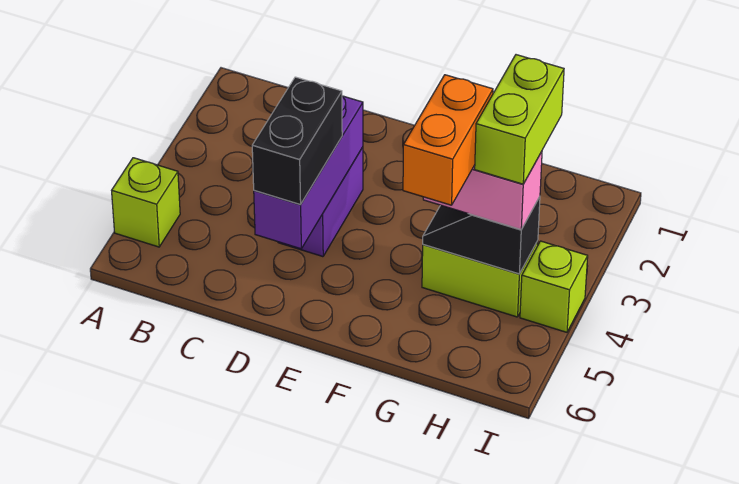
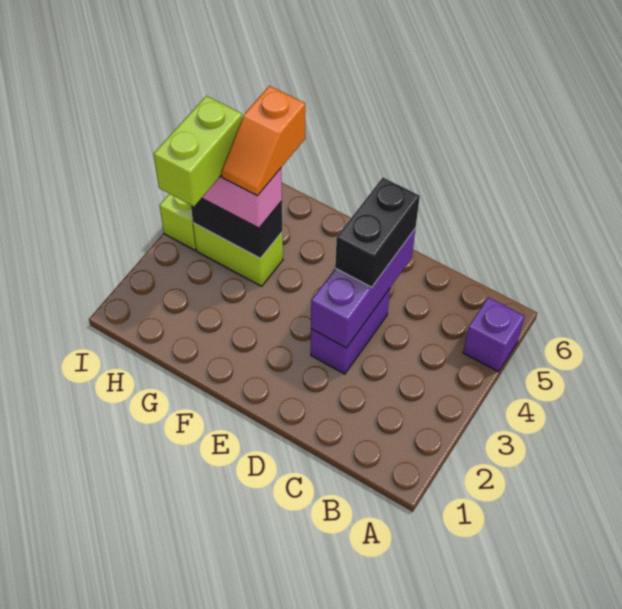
lime brick A5 level 1 -> purple brick A5 level 1
black slope G4:H4 level 2 top H -> black brick G4:H4 level 2
orange brick G4:G5 level 4 -> orange slope G4:G5 level 4 top 5

